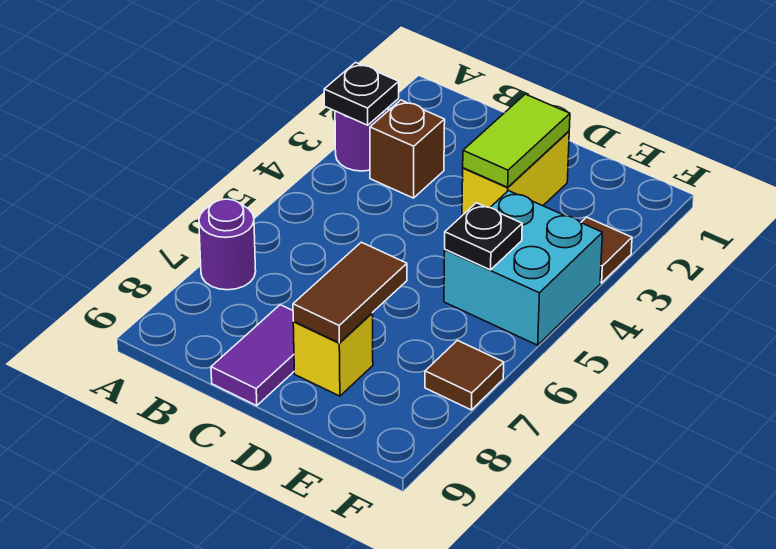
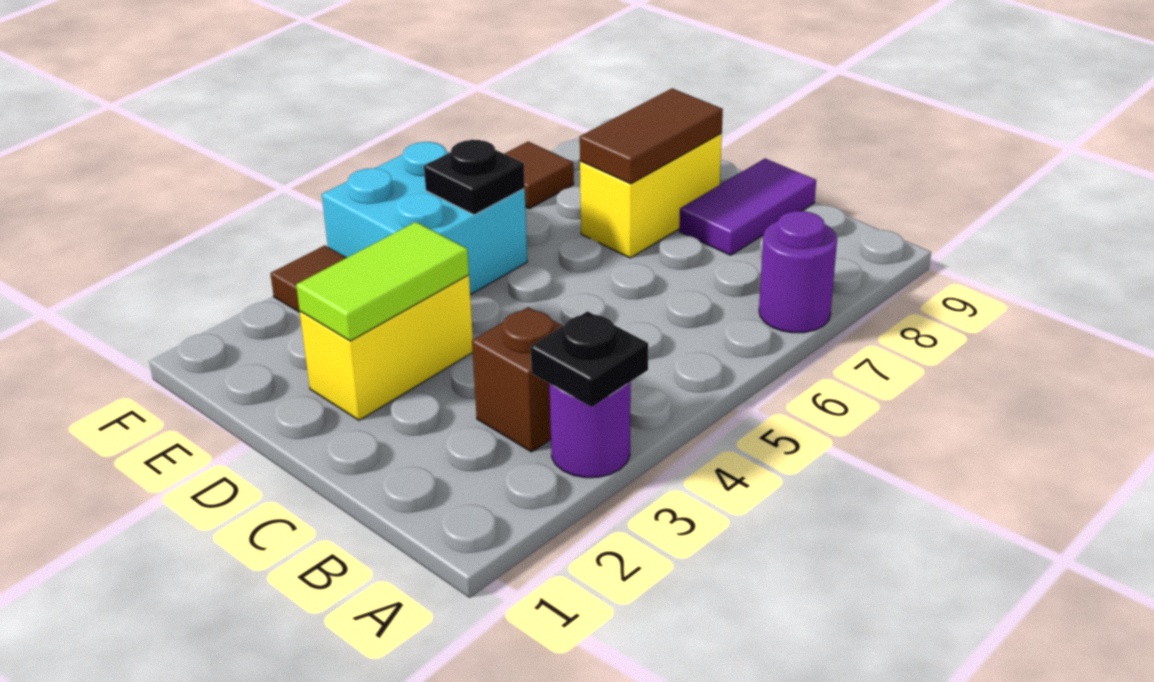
yellow brick D8 level 1 -> yellow brick D7:D8 level 1

